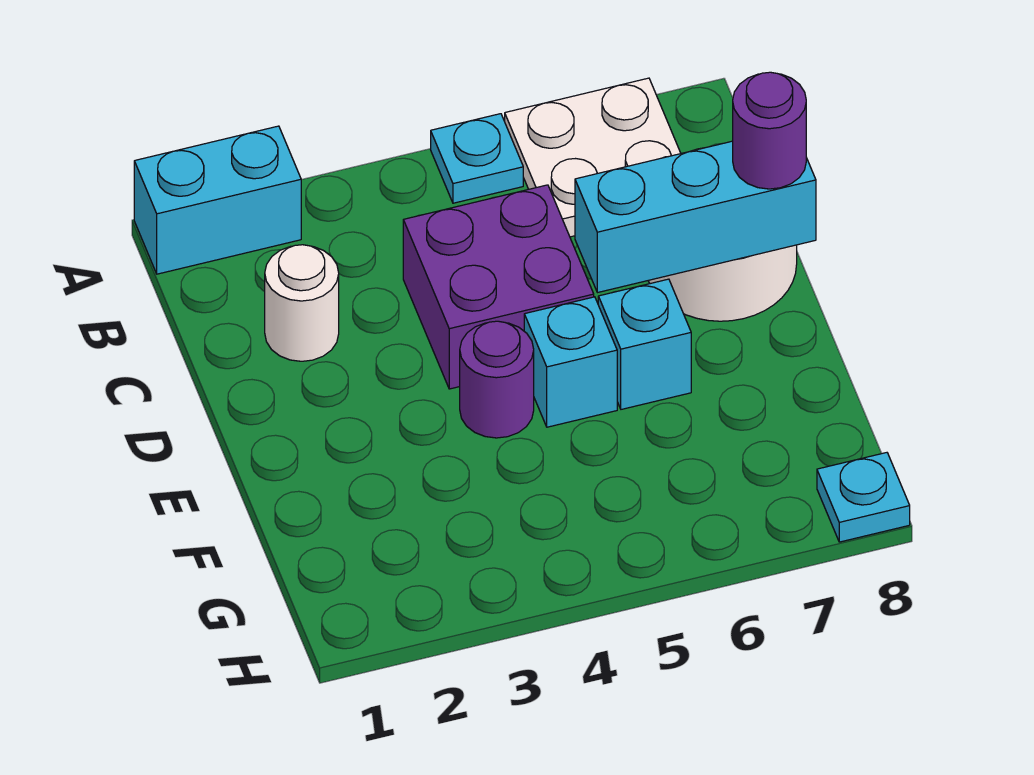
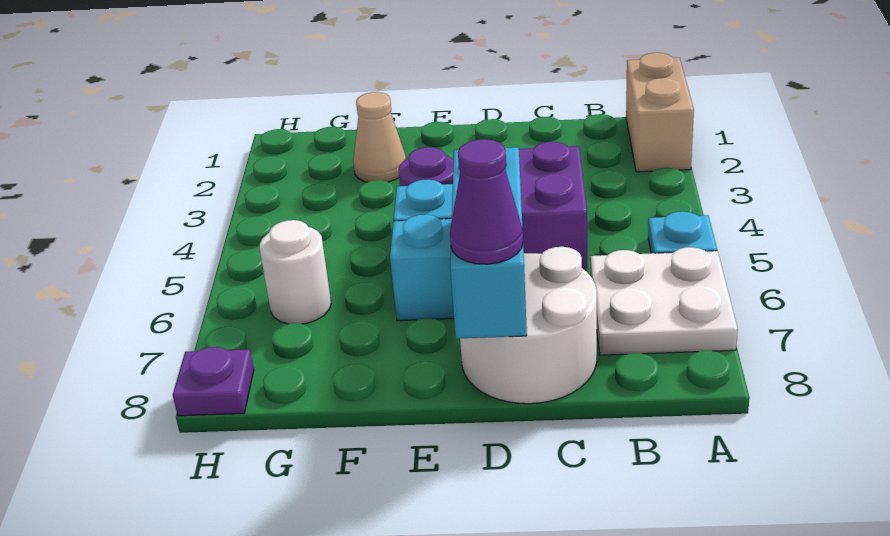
cyan brick A1:A2 level 1 -> tan brick A1:A2 level 1
white round brick C2 level 1 -> white round brick G6 level 1
purple round brick D8 level 3 -> purple cone D8 level 3
none -> tan cone F2 level 1
cyan plate H8 level 1 -> purple plate H8 level 1

